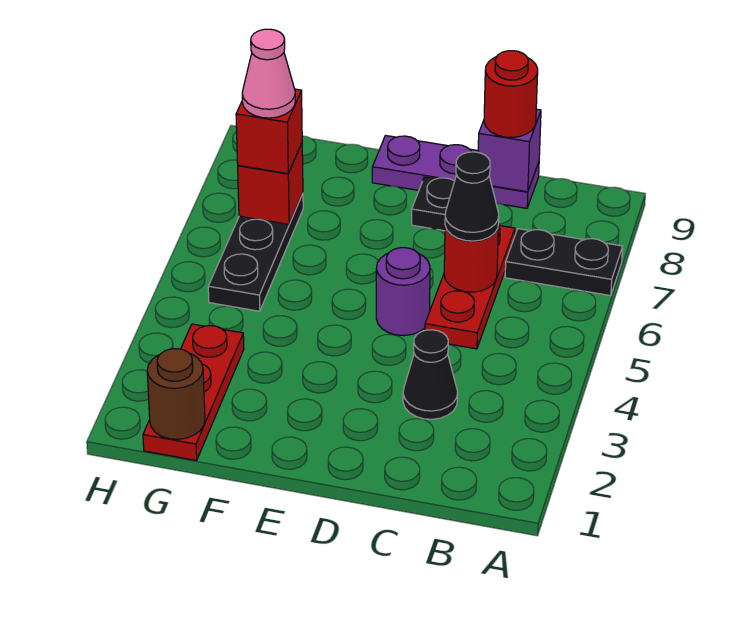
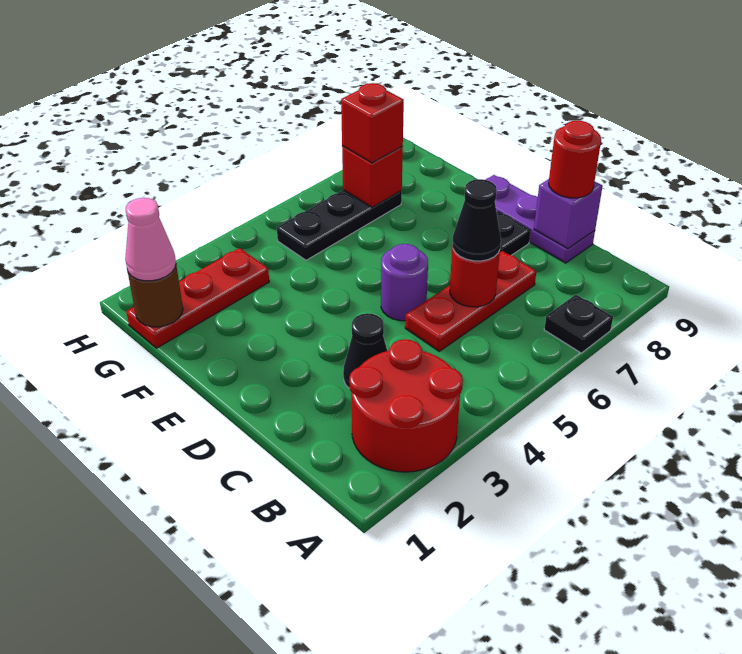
none -> red round brick A2:B3 level 1
black plate A7:B7 level 1 -> black plate A7 level 1
pink cone G7 level 4 -> pink cone G1 level 3

